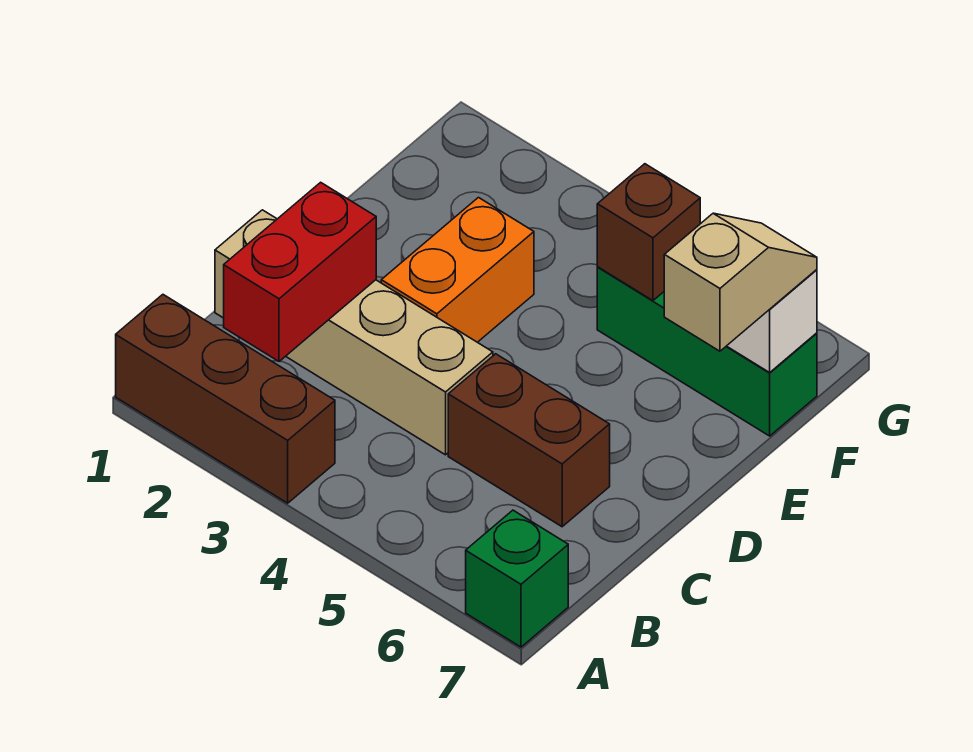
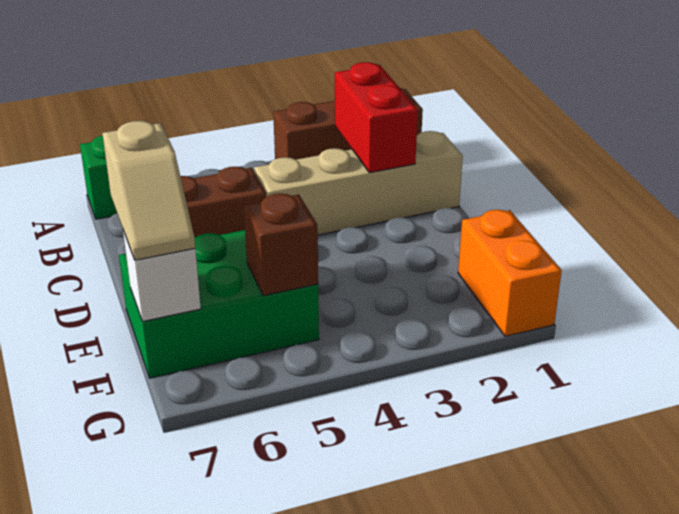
orange brick D3:E3 level 1 -> orange brick F1:G1 level 1
green brick F5:F7 level 1 -> green brick E5:F7 level 1

